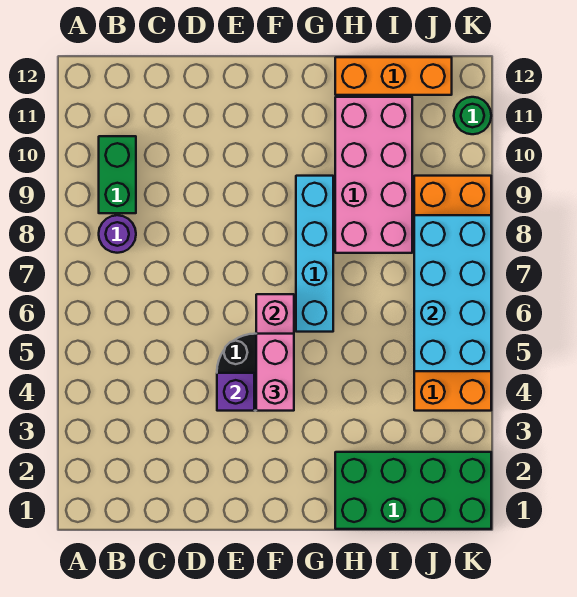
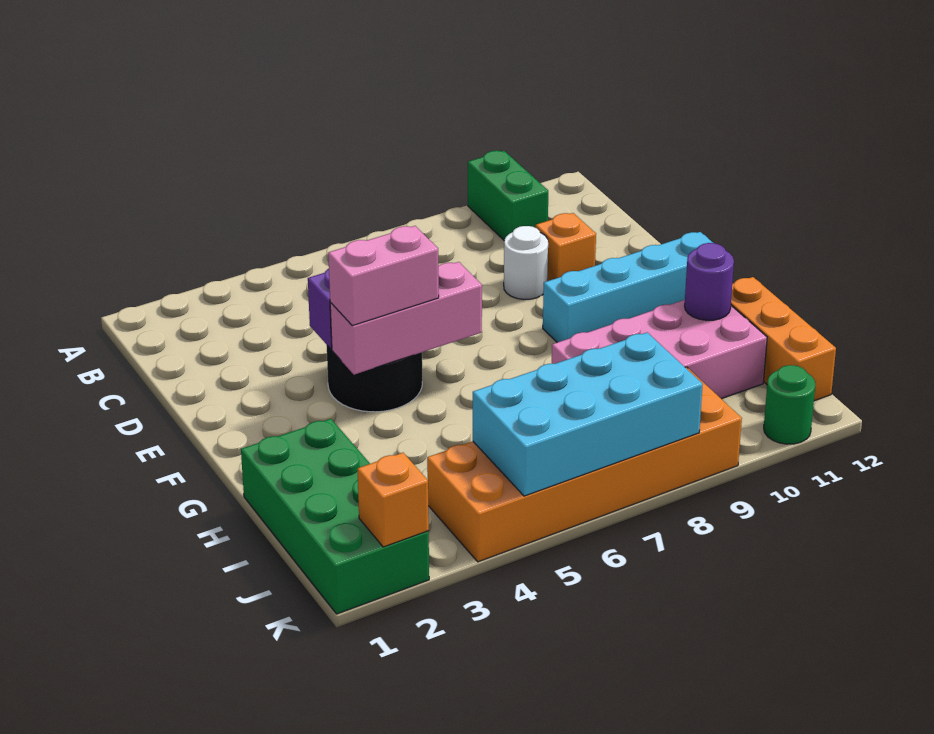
purple round brick B8 level 1 -> purple round brick H11 level 2
green brick B9:B10 level 1 -> green brick A10:B10 level 1
none -> white round brick D9 level 1
none -> orange brick D10 level 1
cyan brick G6:G9 level 1 -> cyan brick F9:F12 level 1
none -> orange brick K2 level 2

